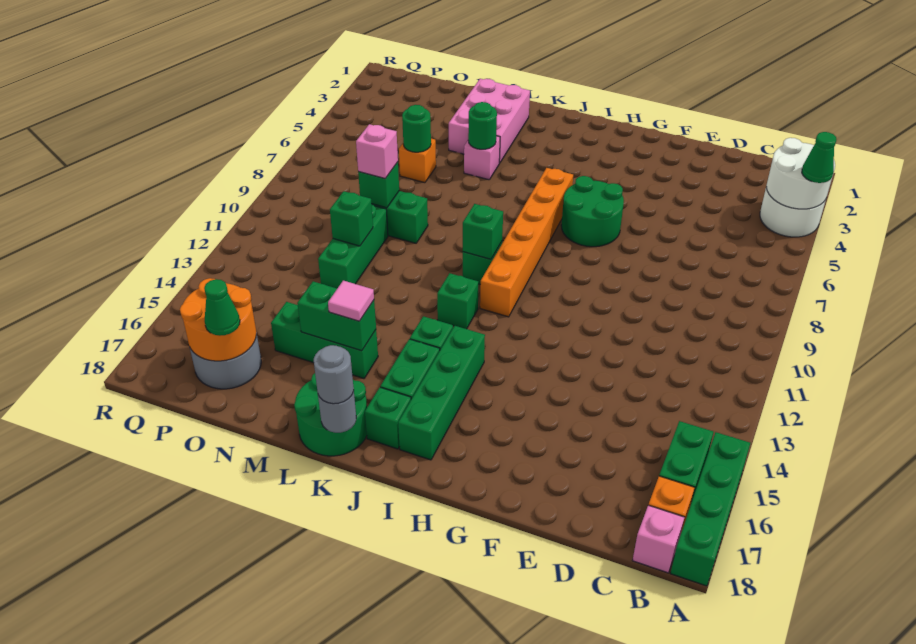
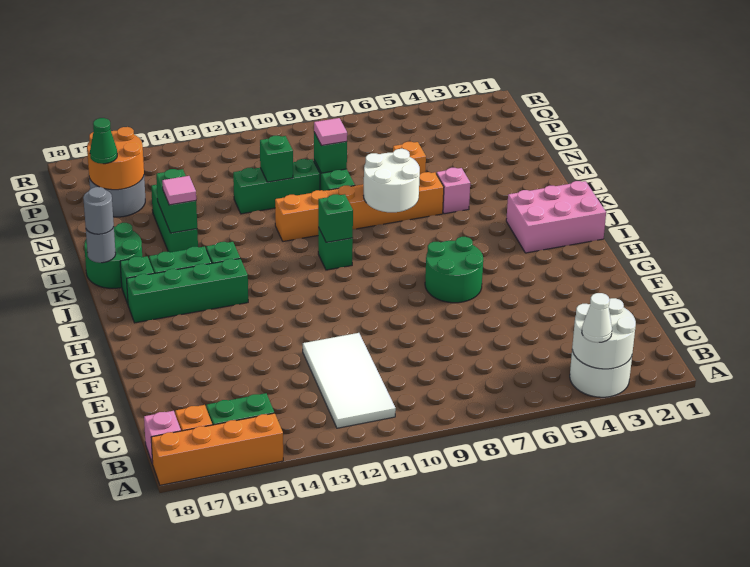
green cone A4 level 3 -> white cone A4 level 3
green brick A15:A18 level 1 -> orange brick A15:A18 level 1
none -> white tile B11:E12 level 1
orange brick I6:I11 level 1 -> orange brick L6:L11 level 1
green brick J12 level 1 -> none
none -> white round brick K7:L8 level 2
pink brick L2:M4 level 1 -> pink brick I1:J3 level 1
green round brick L5 level 2 -> none
green round brick N6 level 2 -> none
pink brick N9 level 3 -> pink tile N9 level 3

